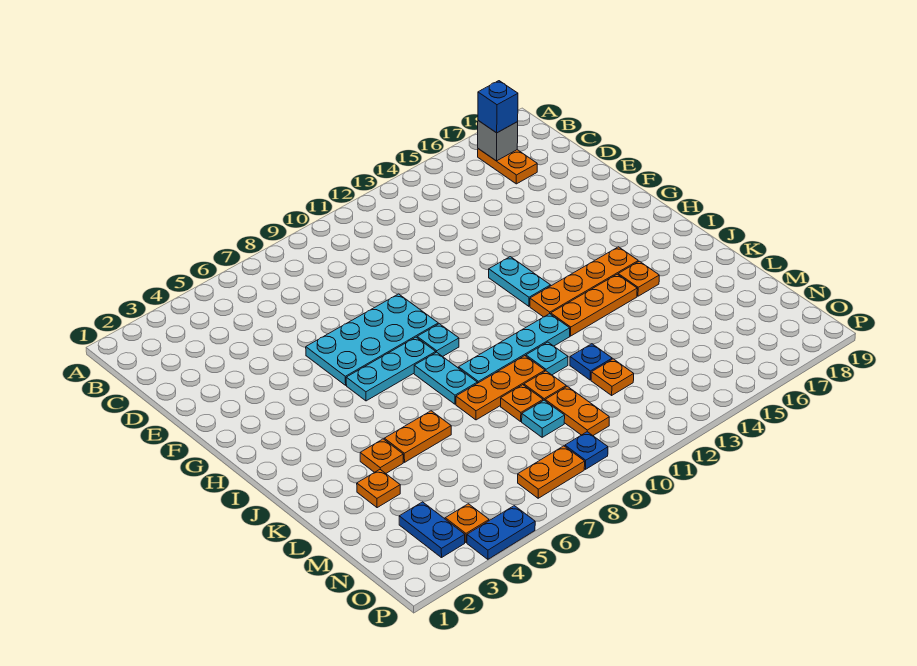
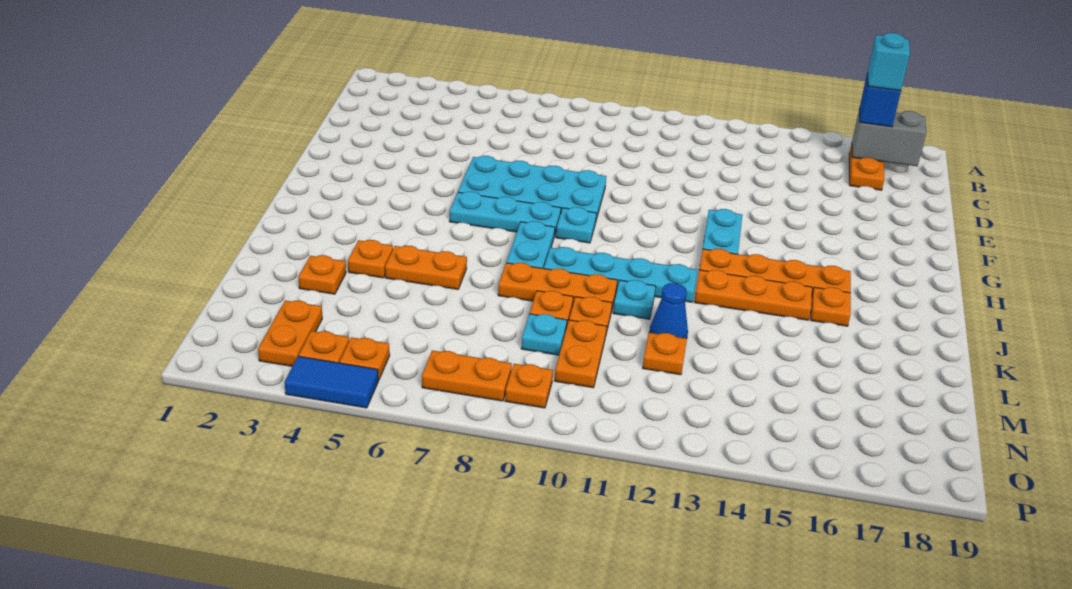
grey brick B17 level 2 -> grey brick B17:B18 level 2
none -> cyan brick B17 level 4
blue plate L12 level 1 -> blue cone L12 level 1
blue plate N3:O3 level 1 -> orange plate N3:O3 level 1
none -> orange plate O5 level 1
blue plate O9 level 1 -> orange plate O9 level 1
blue plate P4:P5 level 1 -> blue tile P4:P5 level 1

